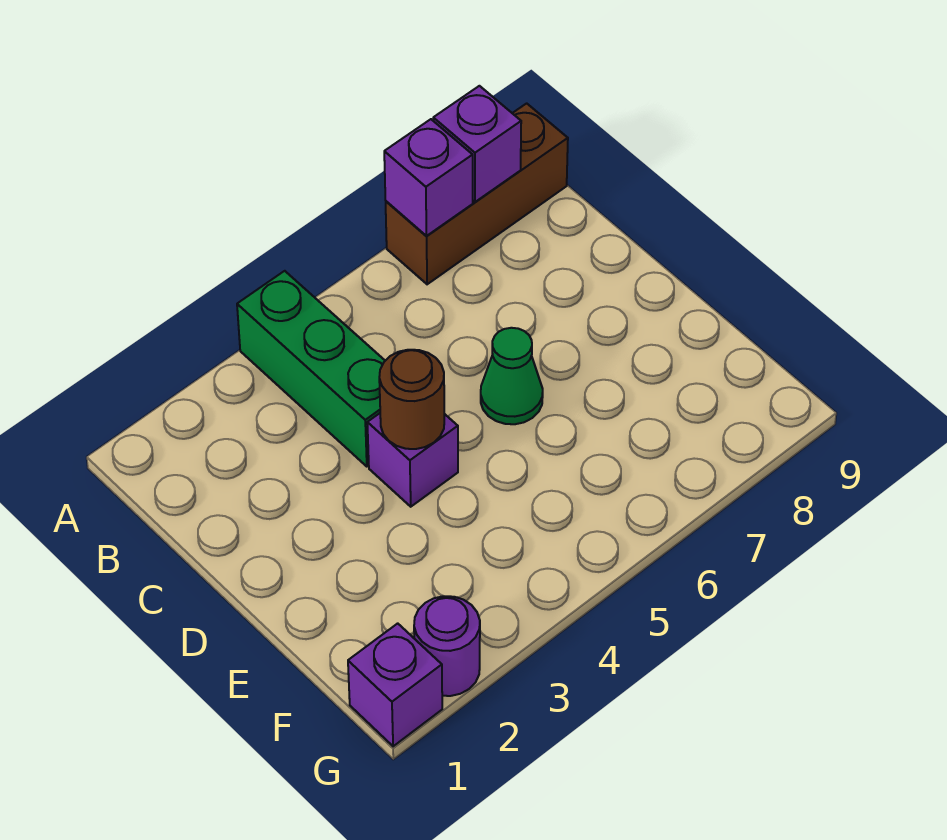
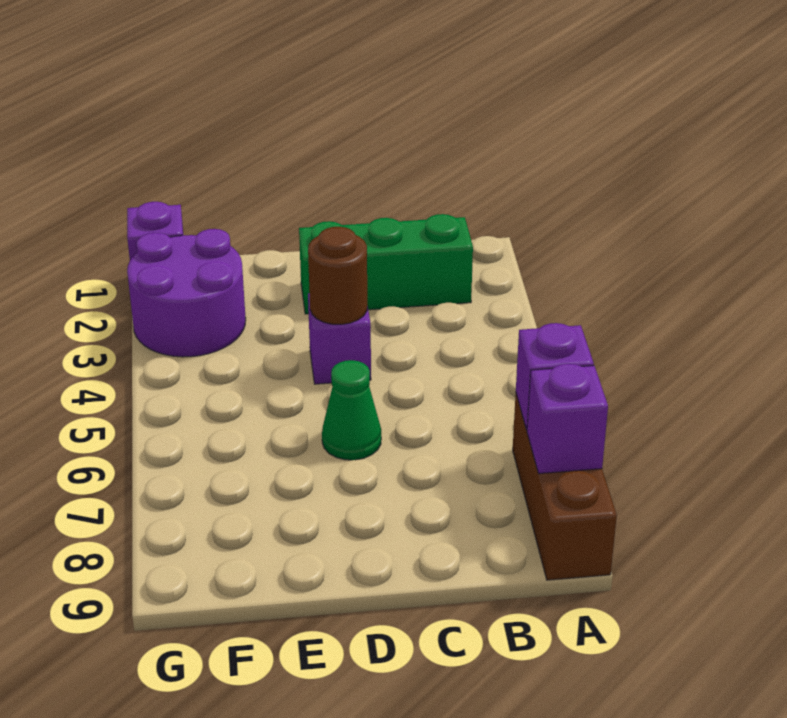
green brick A4:C4 level 1 -> green brick B2:D2 level 1
purple round brick G2 level 1 -> purple round brick F2:G3 level 1

